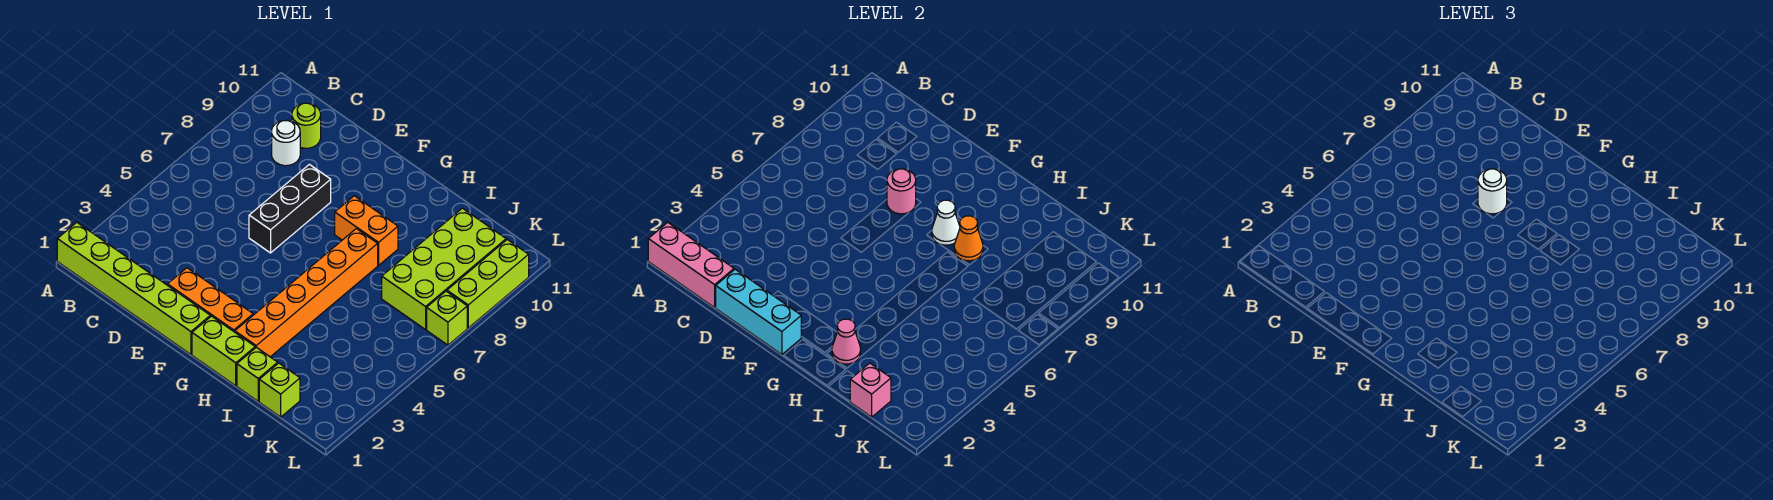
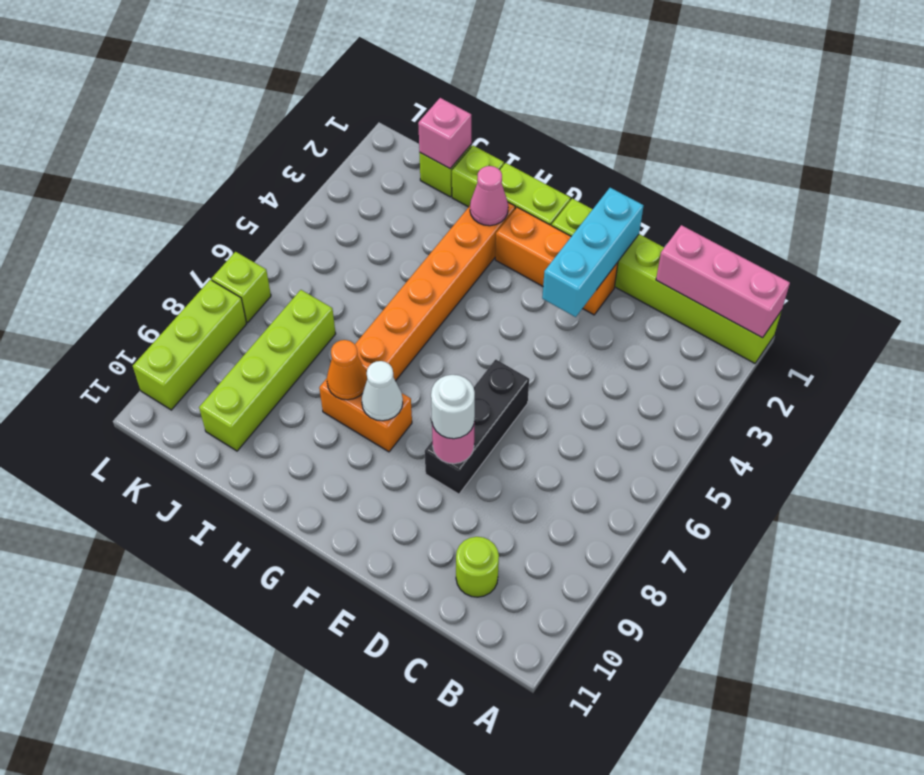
white round brick C9 level 1 -> none
cyan brick D1:F1 level 2 -> cyan brick E1:E3 level 2
lime brick J7:K10 level 1 -> lime brick J7:J10 level 1

